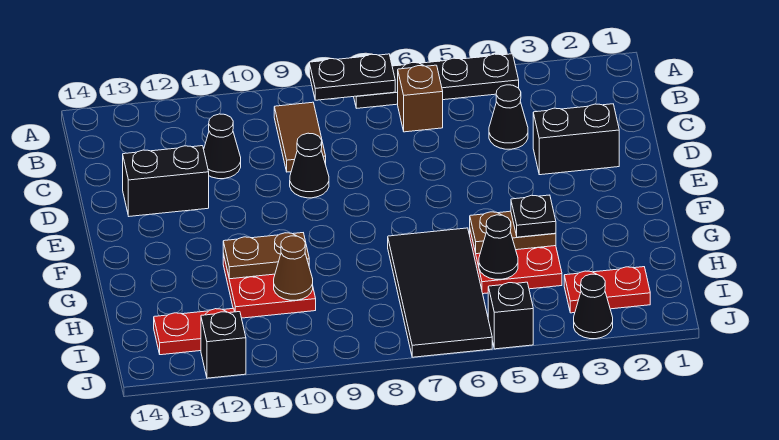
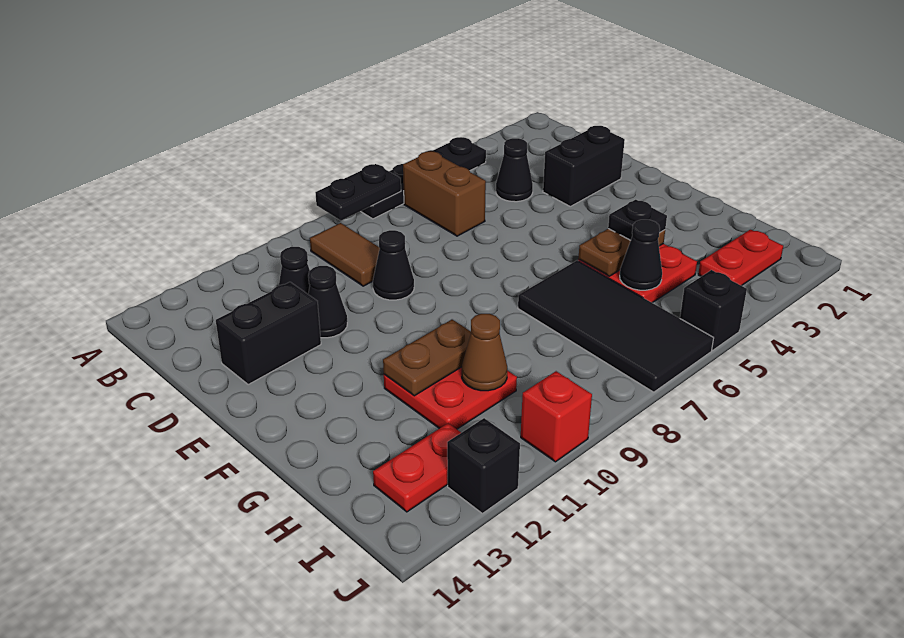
brown brick B6 level 1 -> brown brick B6:C6 level 1
black cone J3 level 1 -> black cone D11 level 1
none -> red brick J10 level 1

